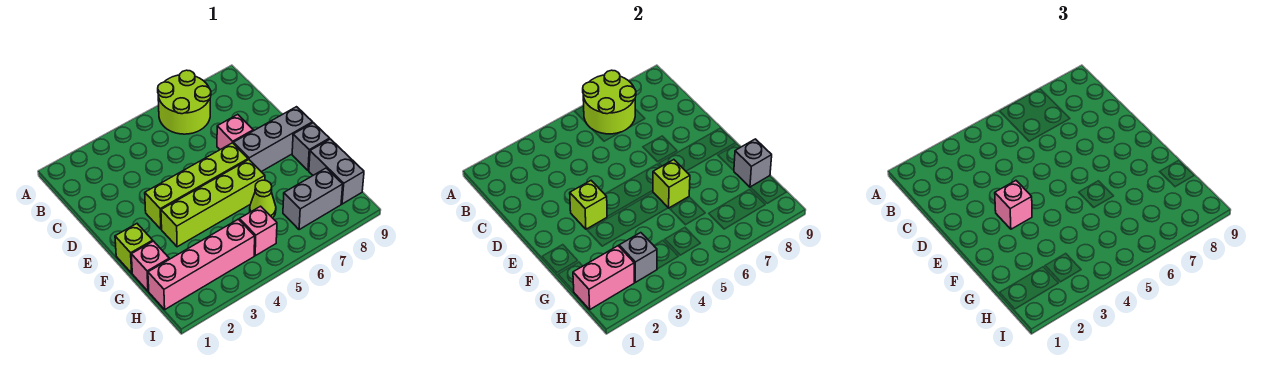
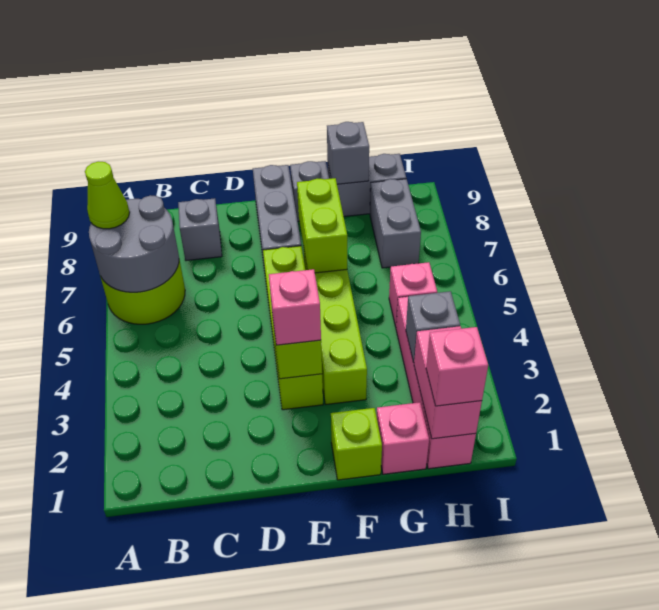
lime round brick A6:B7 level 2 -> grey round brick A6:B7 level 2
none -> grey brick C8 level 1
pink brick D7 level 1 -> pink brick H1 level 3
lime brick F6 level 2 -> lime brick F6:F7 level 2
lime cone G6 level 1 -> lime cone A7 level 3

